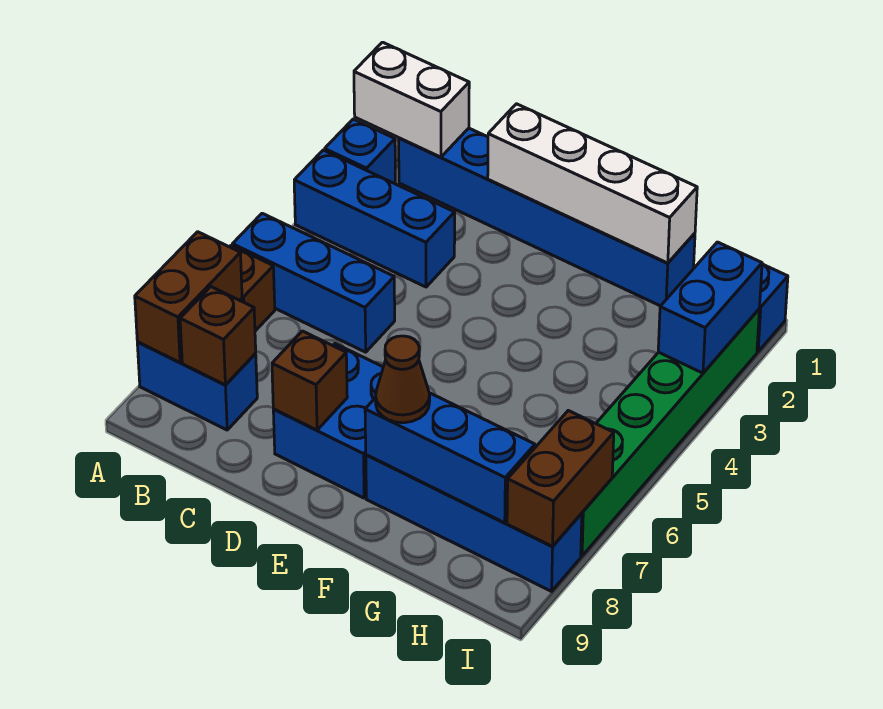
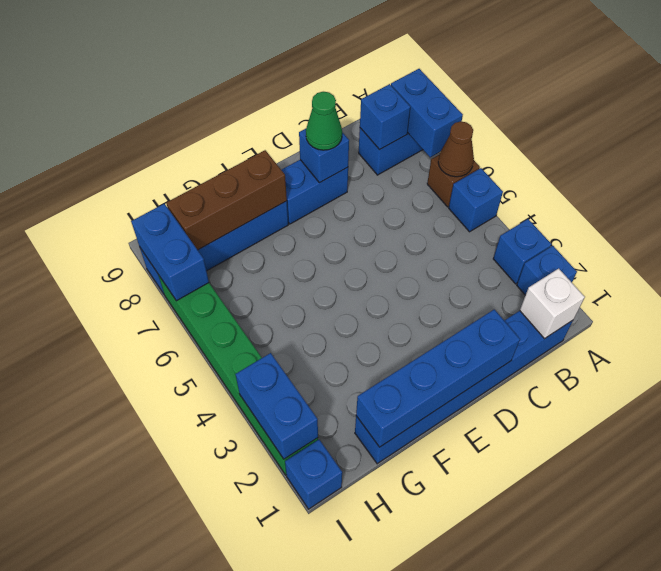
white brick A1:B1 level 2 -> white brick B1 level 2
blue brick A3:C3 level 1 -> blue brick A3 level 1
blue brick A5:C5 level 1 -> blue brick A5 level 1
brown brick A7:A8 level 2 -> blue brick A7:A8 level 2
brown brick B8 level 2 -> blue brick B8 level 2
white brick D1:G1 level 2 -> blue brick D1:G1 level 2
blue brick D7:E8 level 1 -> blue brick D8:E8 level 1
brown brick D8 level 2 -> blue brick D8 level 2
none -> green cone D8 level 3
blue brick F8:H8 level 2 -> brown brick F8:H8 level 2
brown cone F8 level 3 -> brown cone A6 level 2
brown brick I7:I8 level 2 -> blue brick I7:I8 level 2

